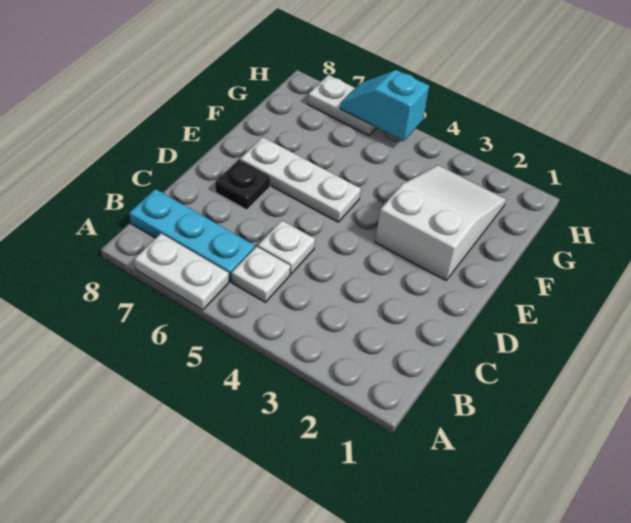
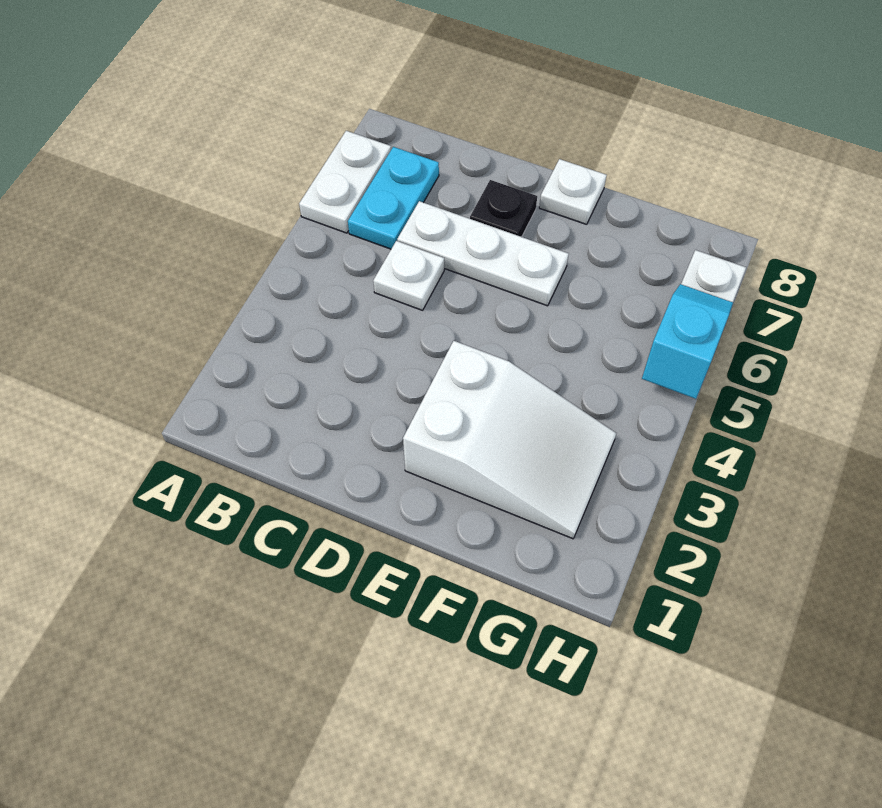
white plate B5 level 1 -> white plate E8 level 1
cyan plate B6:B8 level 1 -> cyan plate B6:B7 level 1
white plate E5:E7 level 1 -> white plate C6:E6 level 1

